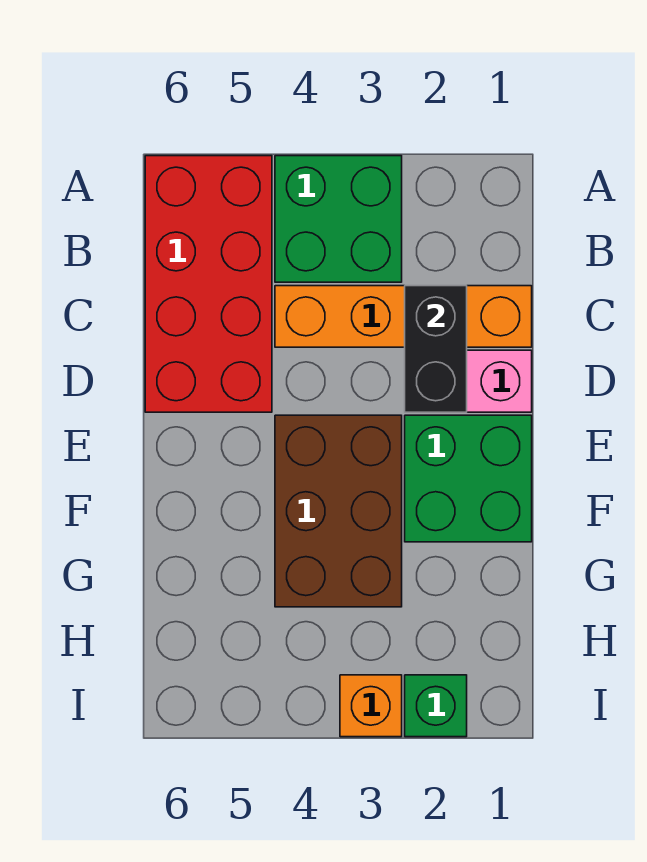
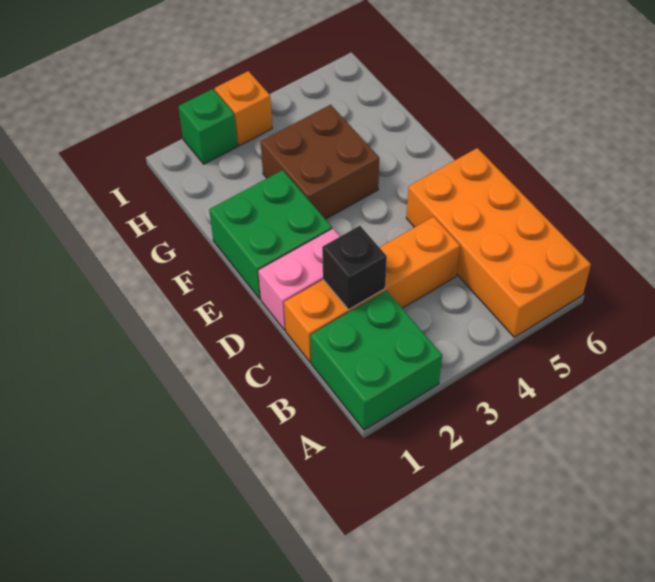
green brick A3:B4 level 1 -> green brick A1:B2 level 1
red brick A5:D6 level 1 -> orange brick A5:D6 level 1
black brick C2:D2 level 2 -> black brick C2 level 2
brown brick E3:G4 level 1 -> brown brick F3:G4 level 1

